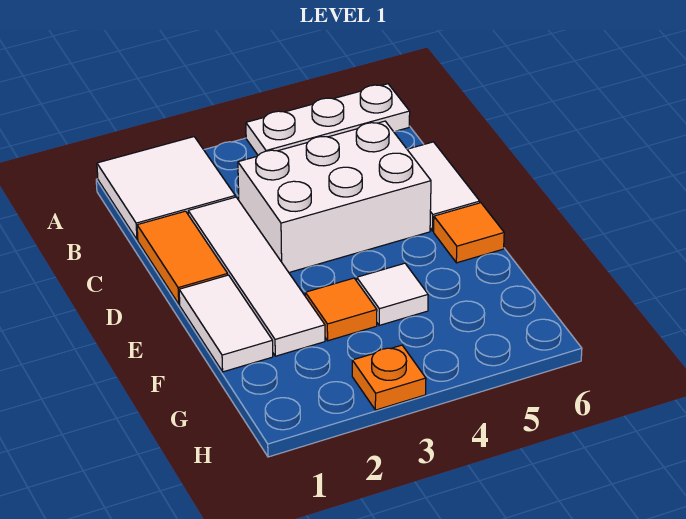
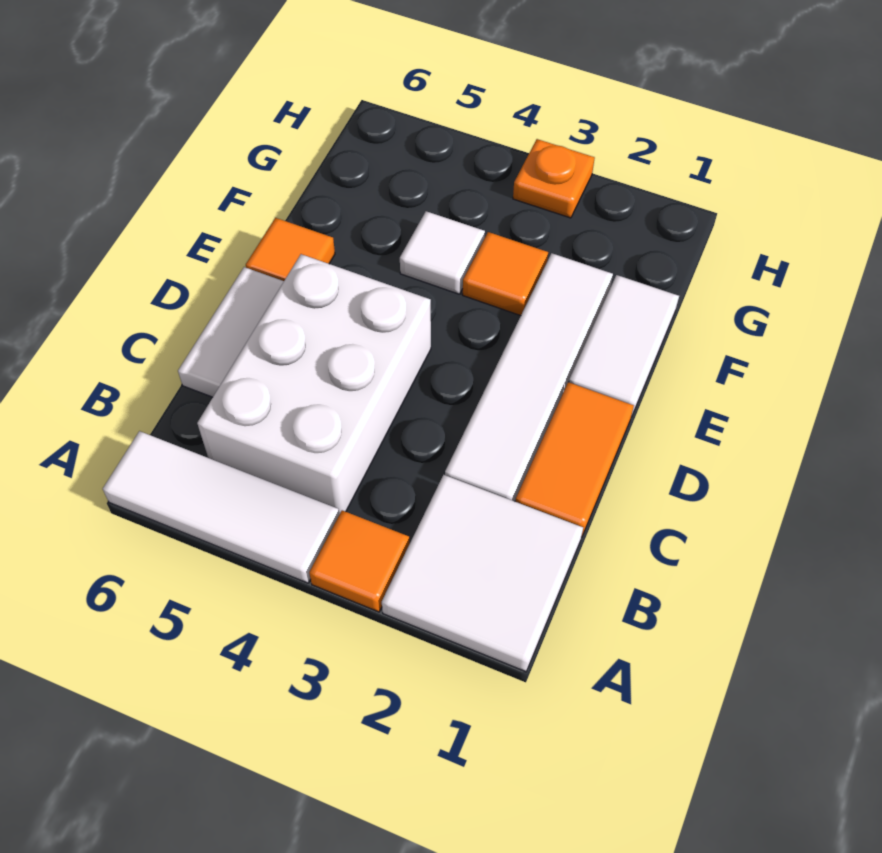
none -> orange tile A3 level 1
white plate A4:A6 level 1 -> white tile A4:A6 level 1
white brick C3:D5 level 1 -> white brick B4:D5 level 1

